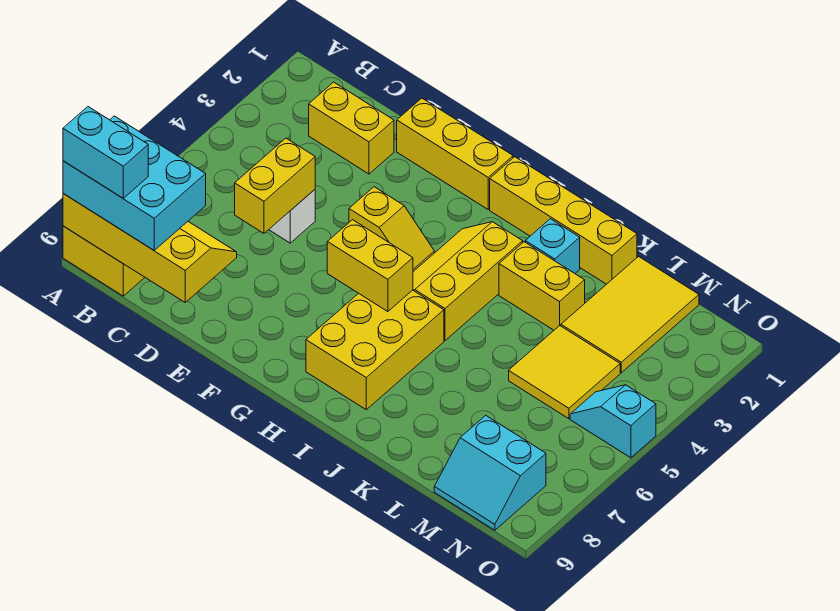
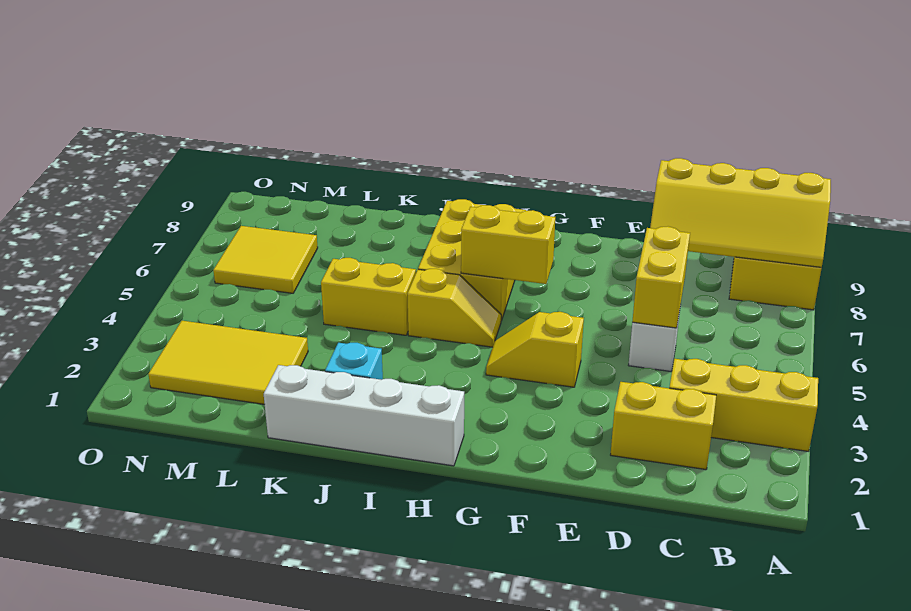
cyan brick A8:C9 level 3 -> none
cyan brick A9:B9 level 4 -> none
yellow brick E1:G1 level 1 -> yellow brick A3:C3 level 1
yellow brick H1:K1 level 1 -> white brick H1:K1 level 1
yellow slope H3:I5 level 1 top I -> yellow slope H5:I5 level 1 top I
yellow brick J3:K3 level 1 -> yellow brick J5:K5 level 1
yellow tile L1:M3 level 1 -> yellow tile L2:N3 level 1
yellow tile L4:M5 level 1 -> yellow tile M6:N7 level 1
cyan slope M8:N9 level 1 top 8 -> none
cyan slope N5:O5 level 1 top O -> none

